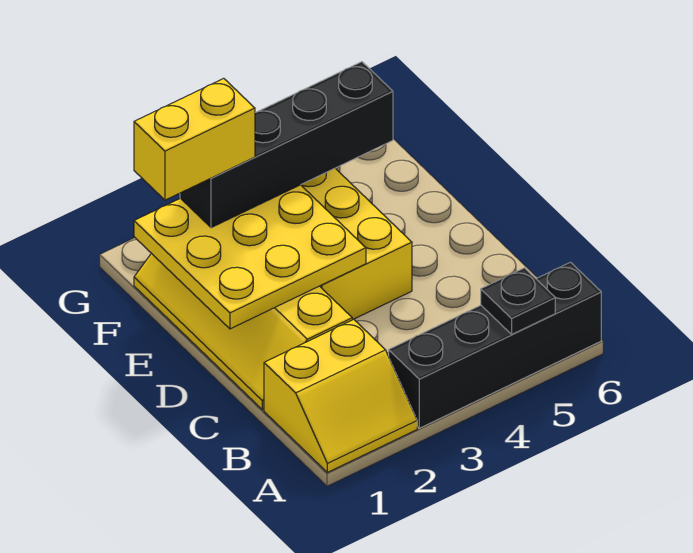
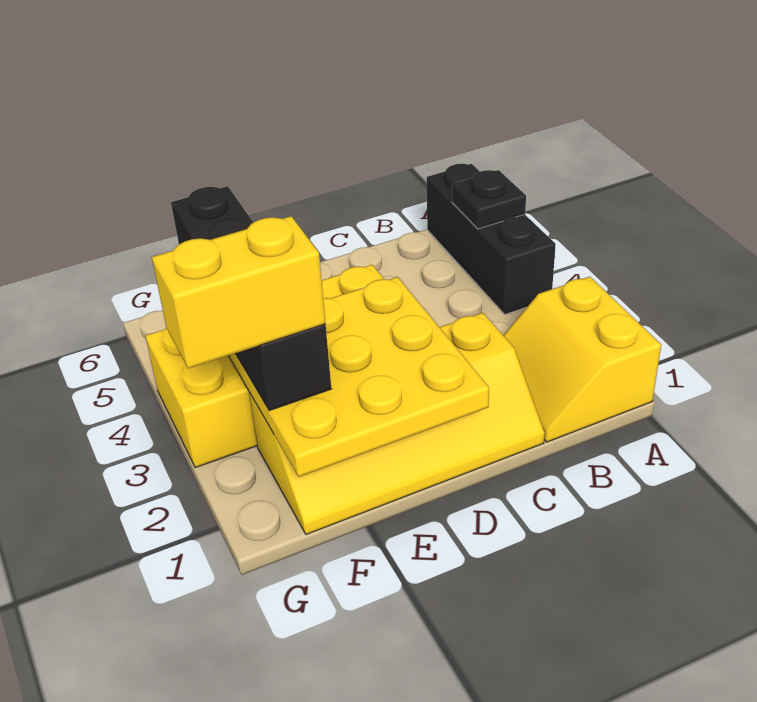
yellow slope A1:B2 level 1 top B -> yellow slope A1:B2 level 1 top A
black brick A3:A6 level 1 -> black brick A4:A6 level 1
yellow brick F1:F2 level 4 -> yellow brick F2:G2 level 4

